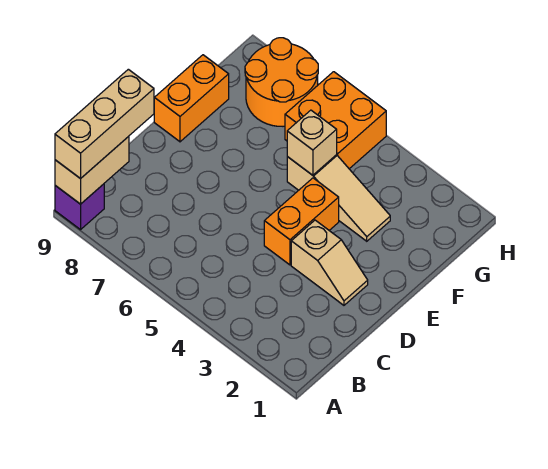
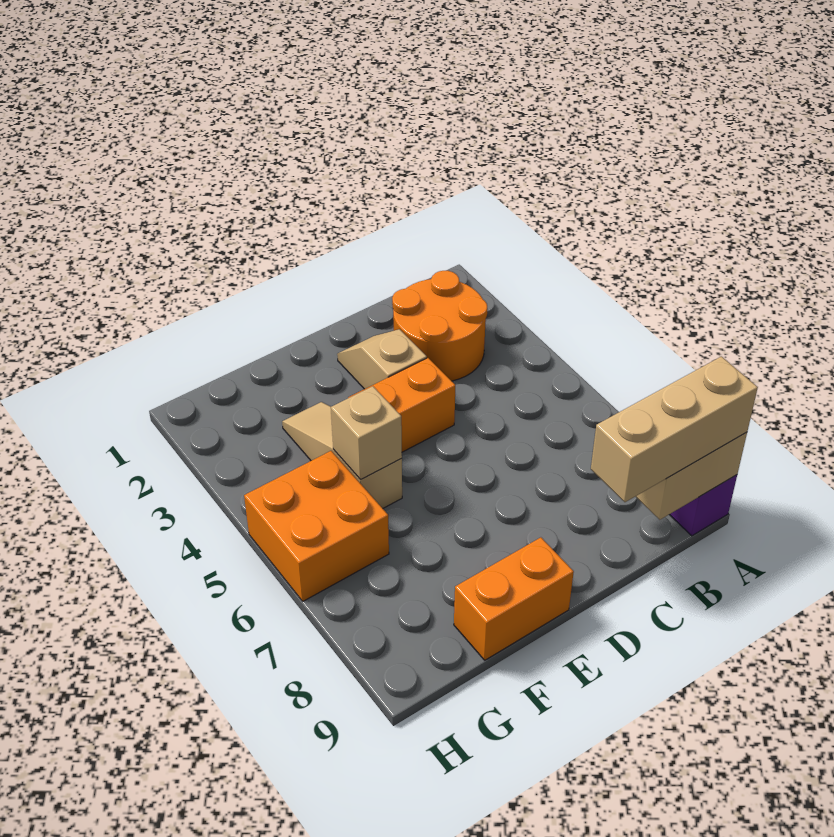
orange round brick G7:H8 level 1 -> orange round brick B2:C3 level 1

